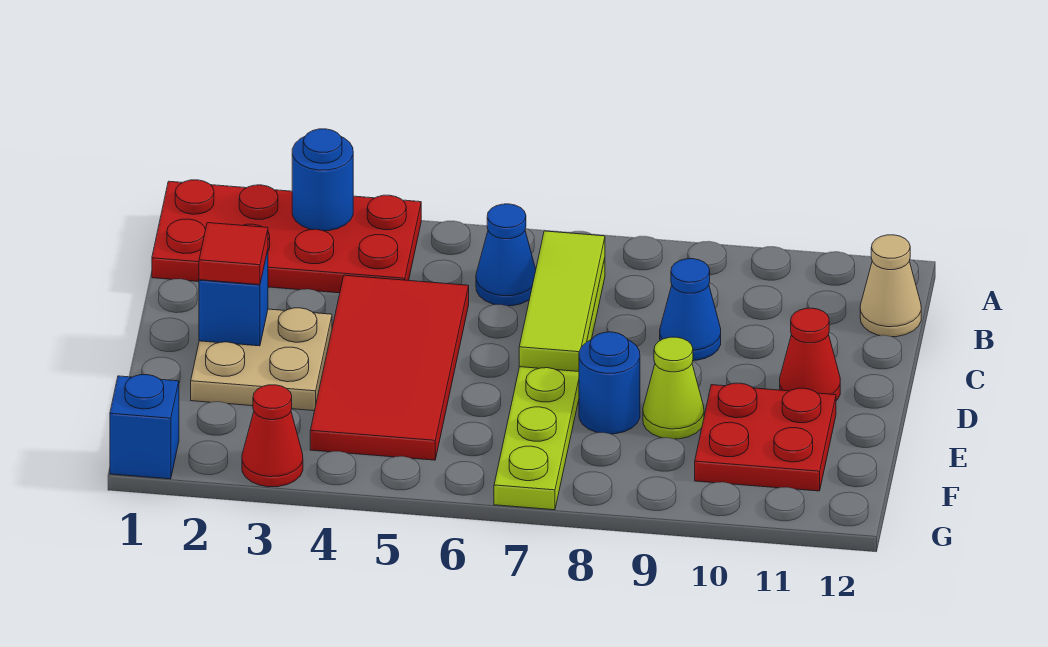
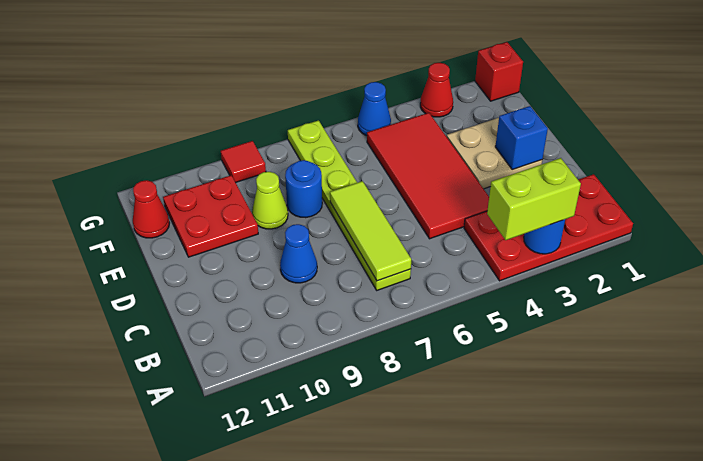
none -> lime brick A3:A4 level 3
blue cone B6 level 1 -> blue cone G5 level 1
tan cone B12 level 1 -> none
red tile D2 level 3 -> red tile G9 level 1
red cone D11 level 1 -> red cone F12 level 1
blue brick G1 level 1 -> red brick G1 level 1

